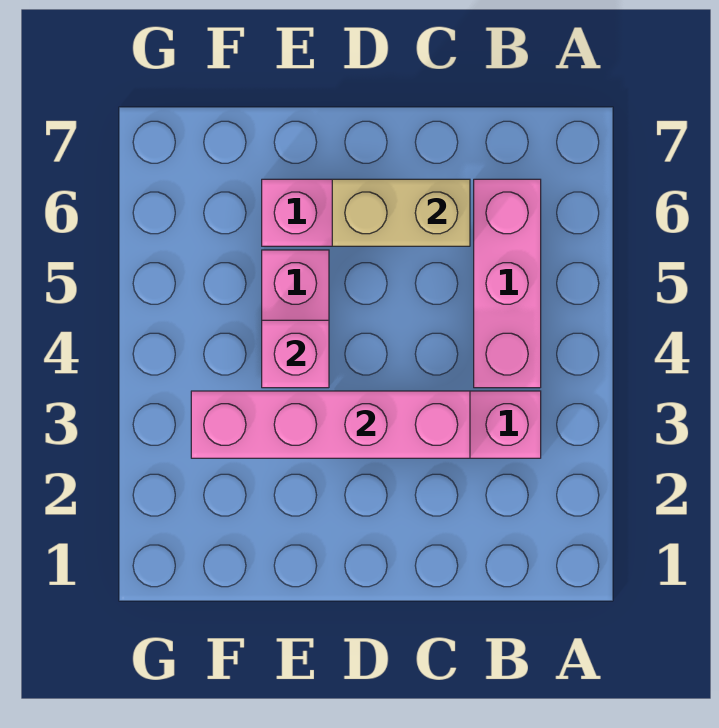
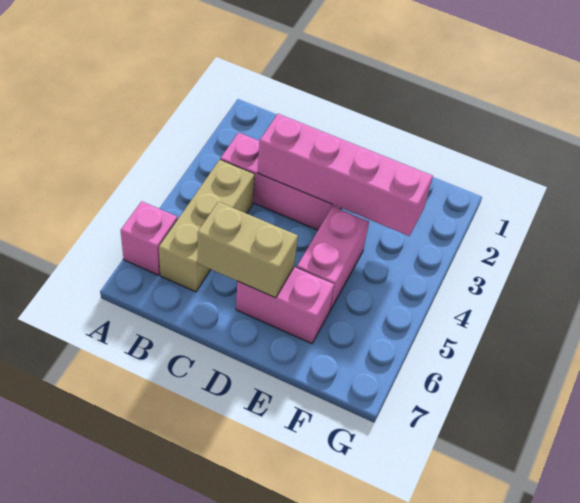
pink brick B4:B6 level 1 -> tan brick B4:B6 level 1
pink brick E4 level 2 -> pink brick A6 level 1

